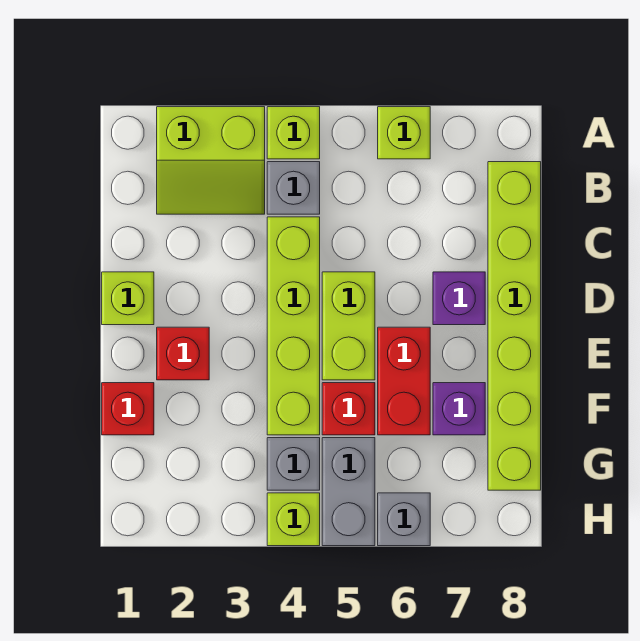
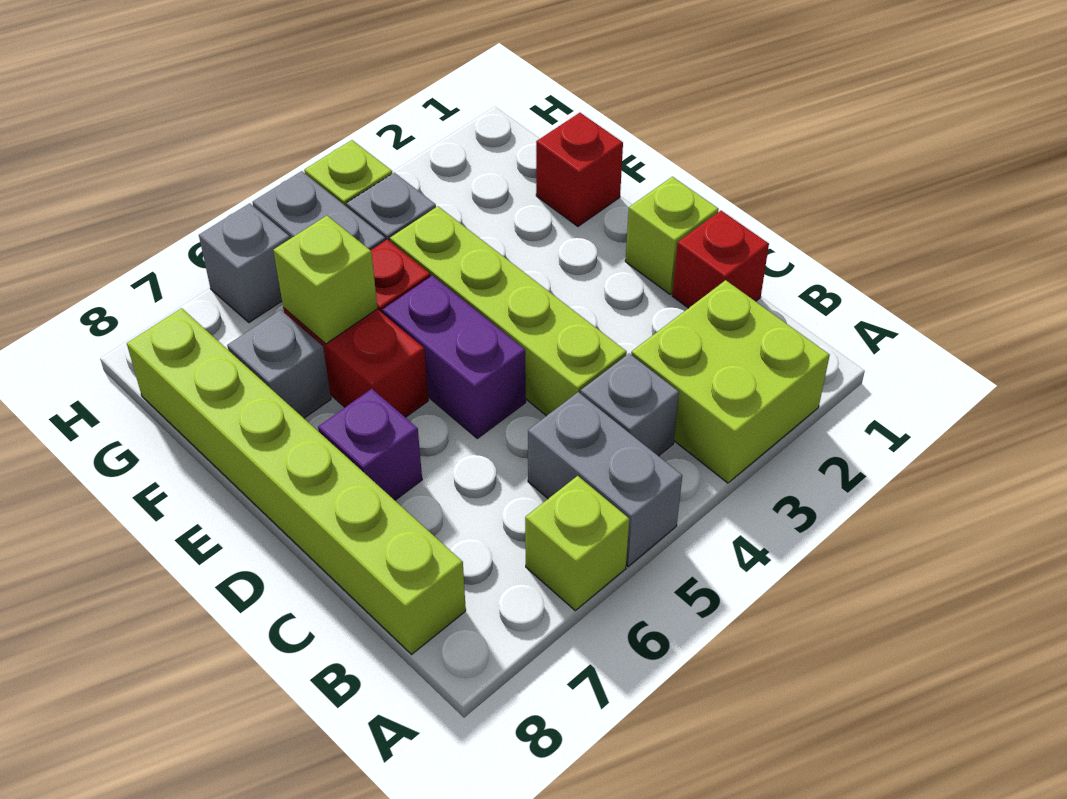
lime slope A2:B3 level 1 top A -> lime brick A2:B3 level 1
lime brick A4 level 1 -> lime brick F6 level 2
none -> grey brick A5:B5 level 1
lime brick D5:E5 level 1 -> purple brick D5:E5 level 1
red brick E2 level 1 -> red brick C1 level 1
purple brick F7 level 1 -> grey brick F7 level 1

